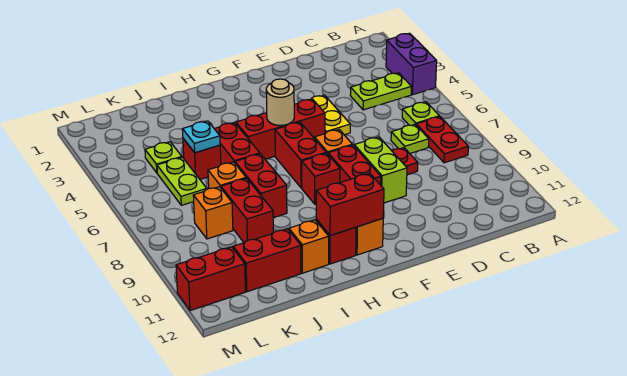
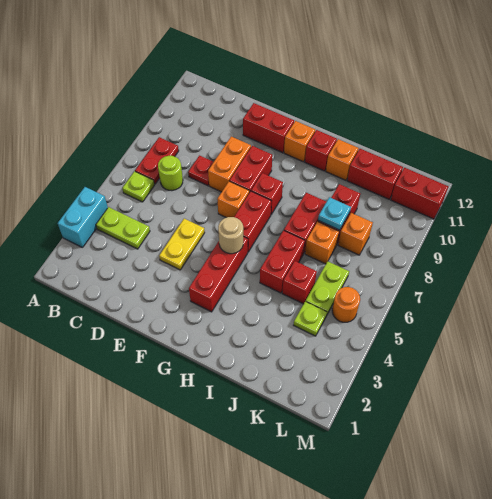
purple brick A3:A4 level 1 -> cyan brick A3:A4 level 1
lime plate C7 level 1 -> lime round brick C7 level 1
lime brick E8:E9 level 1 -> orange brick E8:E9 level 1
red brick F5:H5 level 1 -> red brick G3:G5 level 1
red brick G11:H11 level 2 -> red brick E11:F11 level 1
cyan plate J5 level 2 -> cyan plate J8 level 2
none -> orange round brick L5 level 1

